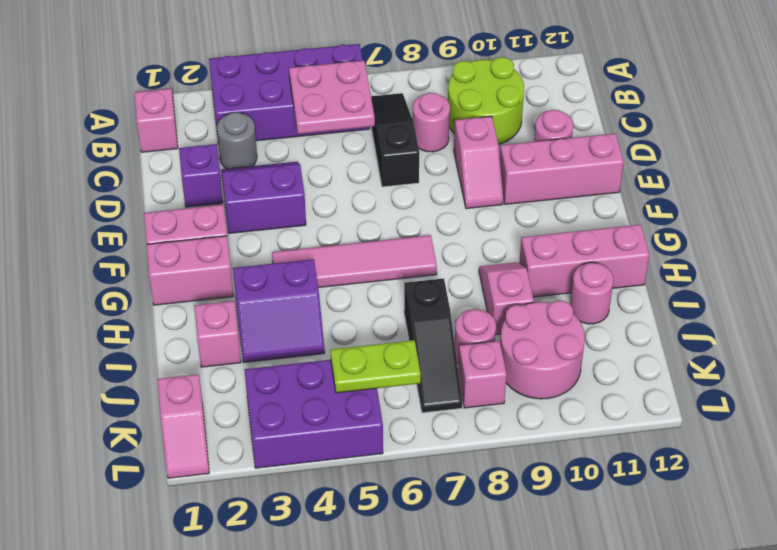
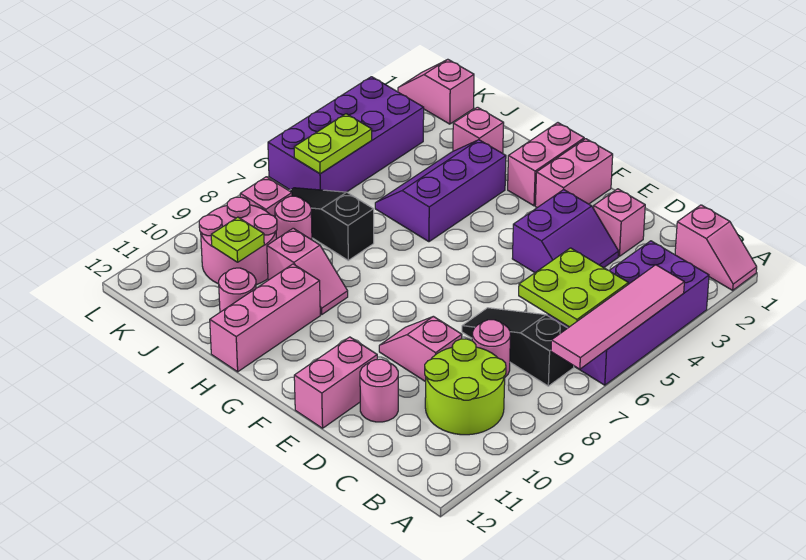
pink plate B5:C6 level 2 -> lime plate B5:C6 level 2
black slope B7:D7 level 1 top D -> black slope B7:D7 level 1 top B
grey round brick C3 level 1 -> none
purple brick D2 level 1 -> pink brick D2 level 1
pink brick E10:E12 level 1 -> pink brick E11:E12 level 1
pink tile G4:G7 level 1 -> pink tile A4:A7 level 2
purple slope H3:I4 level 1 top H -> purple slope H3:I5 level 1 top H
none -> lime plate J10 level 2
purple brick K3:L5 level 1 -> purple brick K3:L6 level 1

